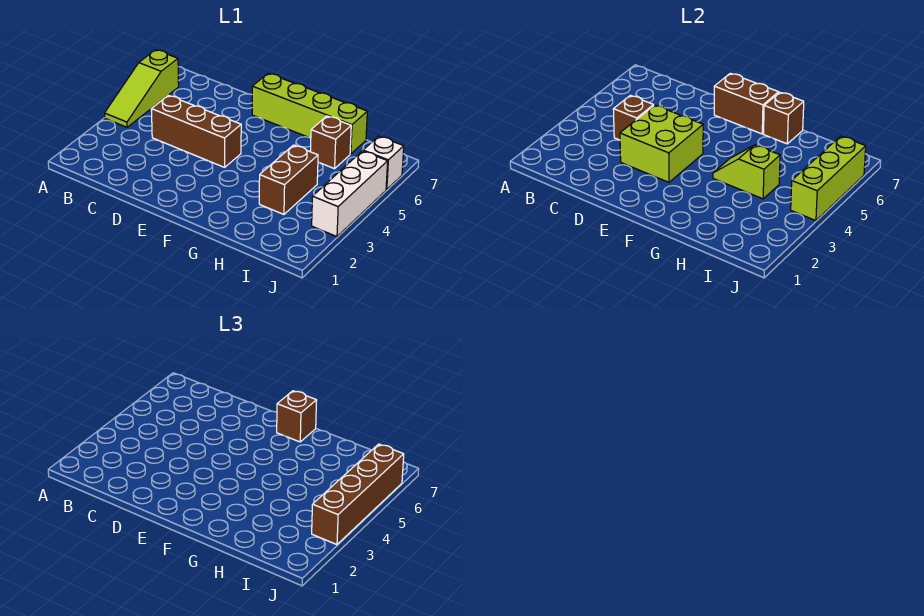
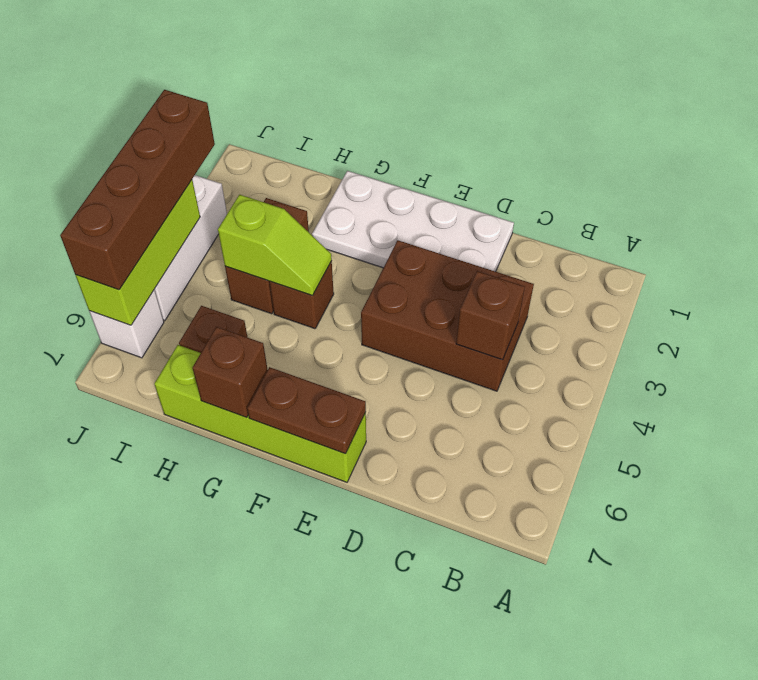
lime slope A4:A6 level 1 top 6 -> none
brown brick C4:E4 level 1 -> brown brick C3:E4 level 1
none -> white plate D1:G2 level 1
lime brick D3:E4 level 2 -> none
brown brick E7:F7 level 2 -> brown plate E7:F7 level 2
brown brick F7 level 3 -> brown brick G4 level 1

